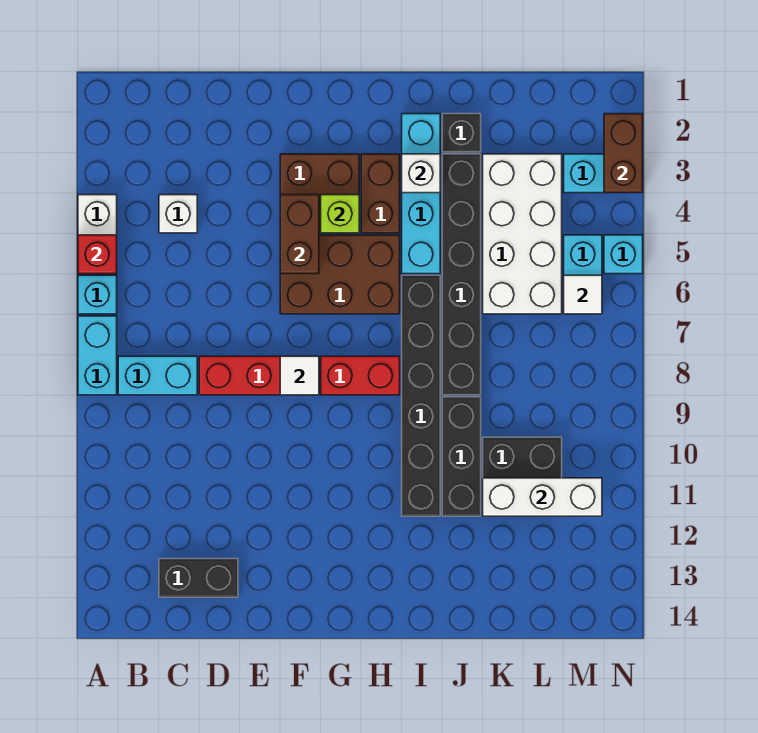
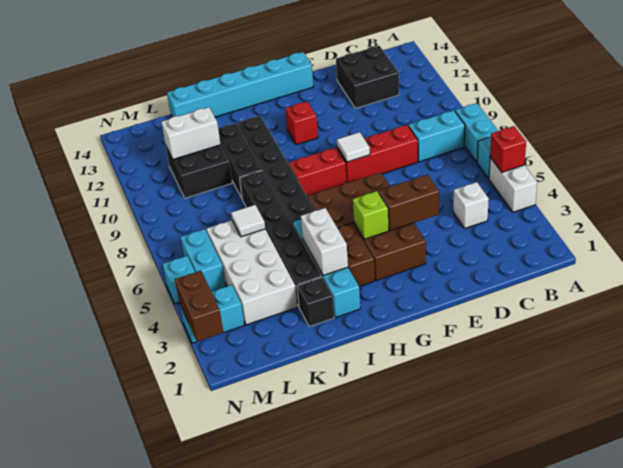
black brick C13:D13 level 1 -> black brick C12:D13 level 1
brown brick F4:F5 level 2 -> brown brick E4:F4 level 2
none -> cyan brick F14:K14 level 1
none -> red brick G11 level 1
white brick I3 level 2 -> white brick I3:I4 level 2
white brick K11:M11 level 2 -> white brick K11:L11 level 2
white tile M6 level 2 -> white tile K6 level 2

